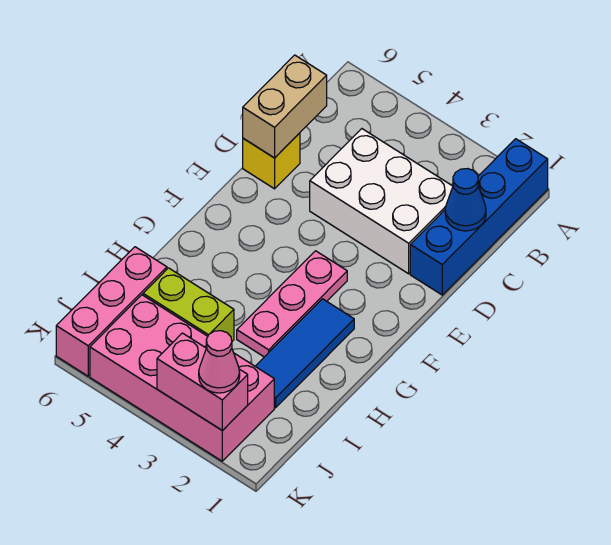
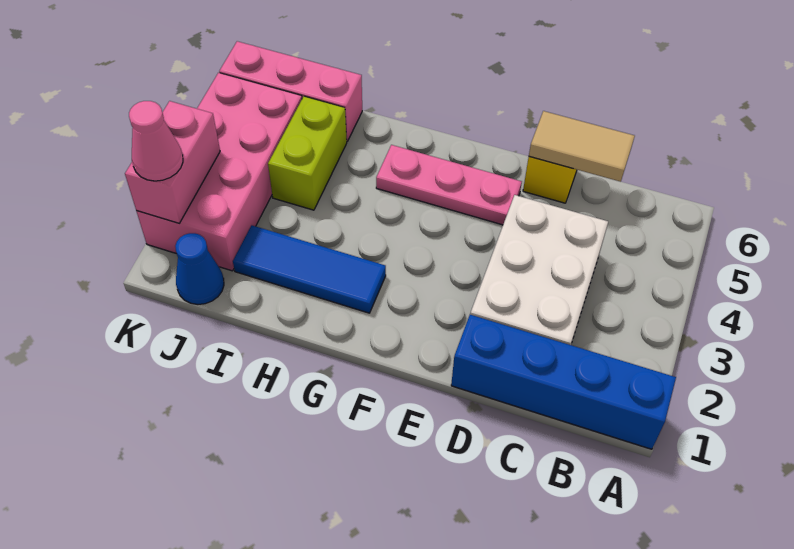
blue cone C1 level 2 -> blue cone J1 level 1
tan brick C6:D6 level 2 -> tan tile C6:D6 level 2
pink plate F3:H3 level 1 -> pink plate E5:G5 level 1

